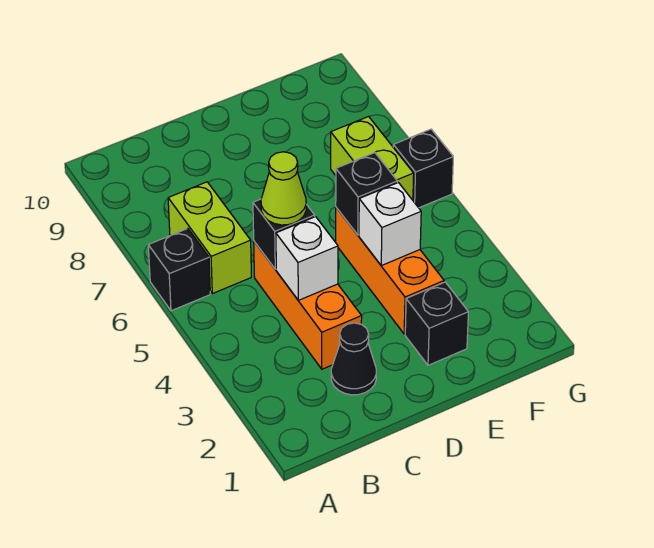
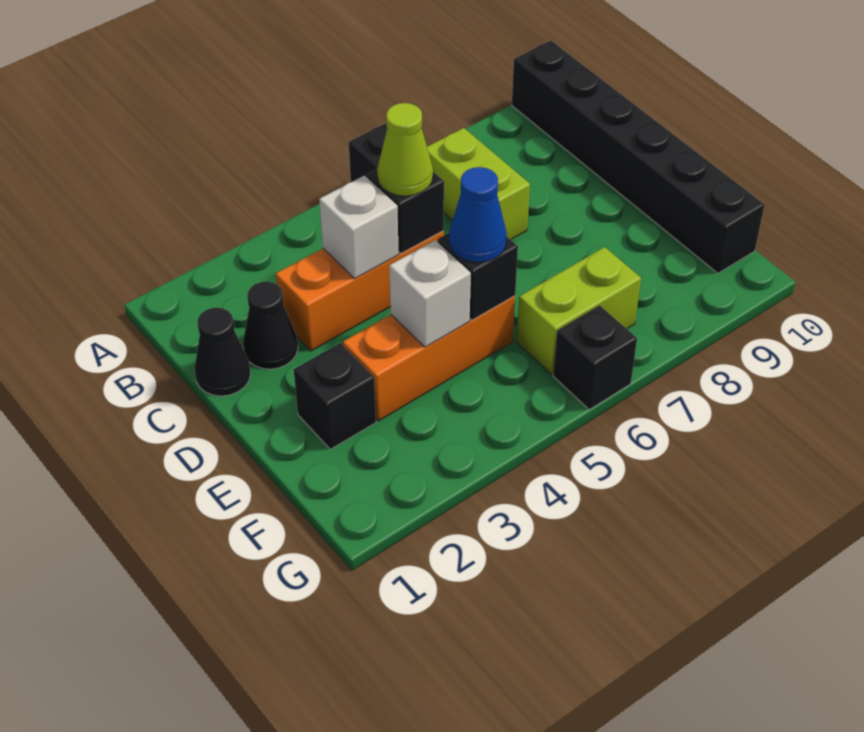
none -> black brick A10:F10 level 1
lime brick B6:B7 level 1 -> lime brick B7:C7 level 1
none -> black cone C1 level 1
none -> blue cone E5 level 3

